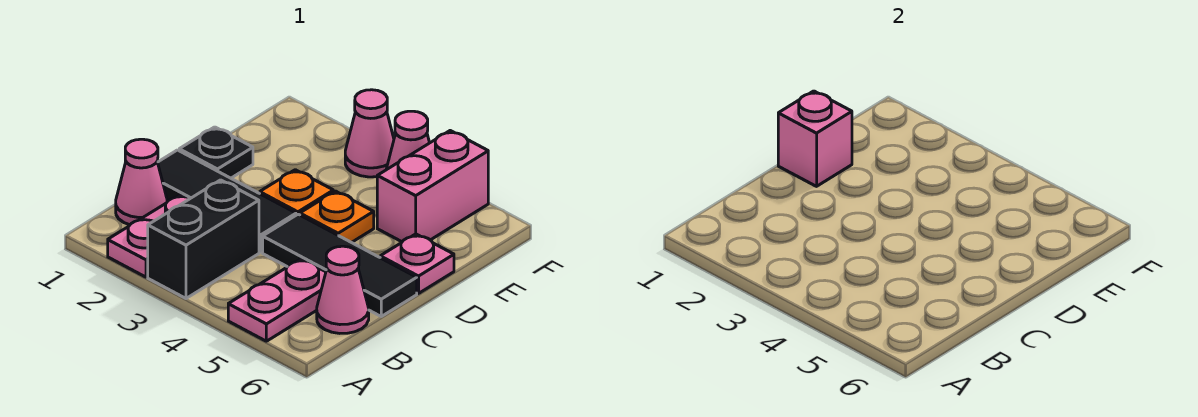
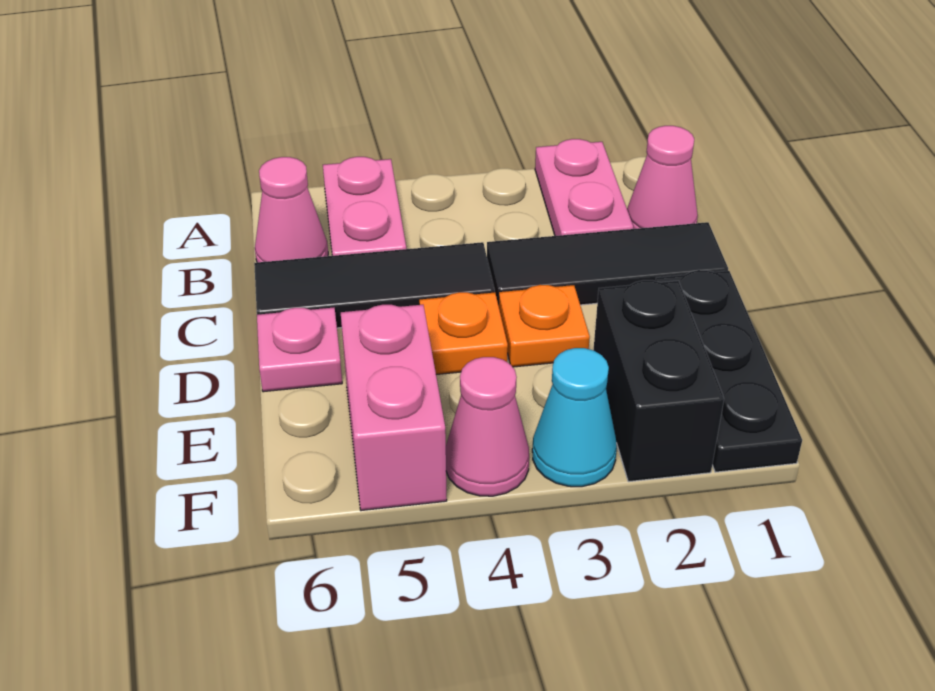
black brick A3:B3 level 1 -> black brick E2:F2 level 1
black plate D1 level 1 -> black plate D1:F1 level 1
pink brick D1 level 2 -> none
pink cone F3 level 1 -> cyan cone F3 level 1

